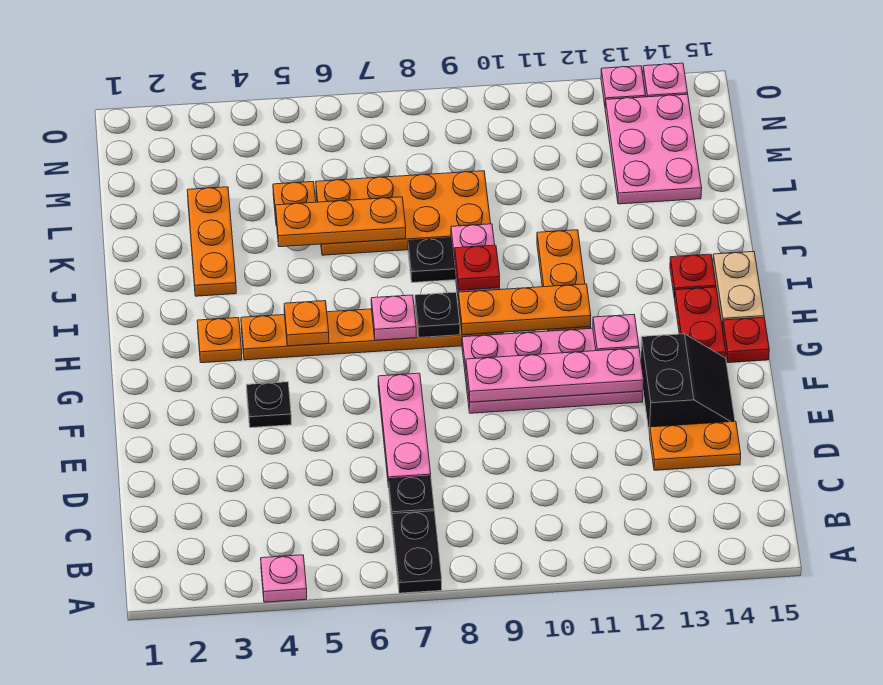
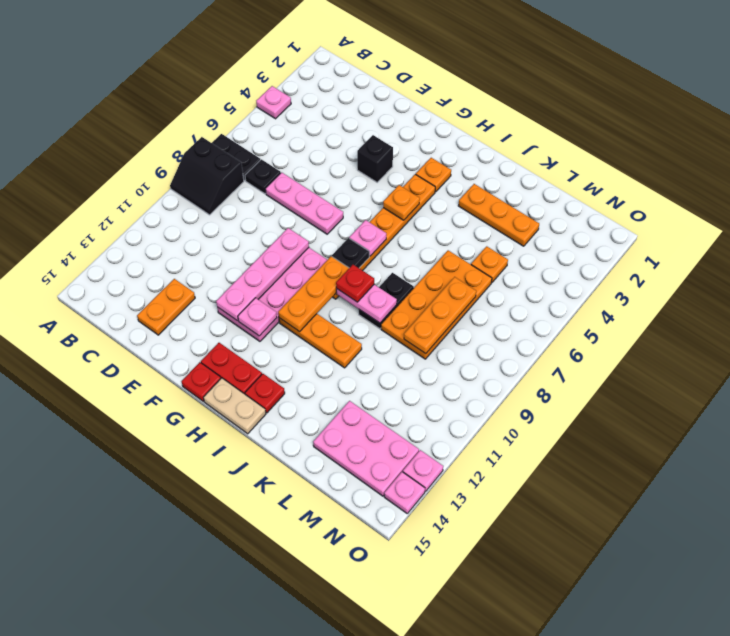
black slope E13:F14 level 1 top 13 -> black slope A8:B9 level 1 top 8
black plate F4 level 1 -> black brick F4 level 1
orange plate K5:K7 level 2 -> orange plate L7:L9 level 2

